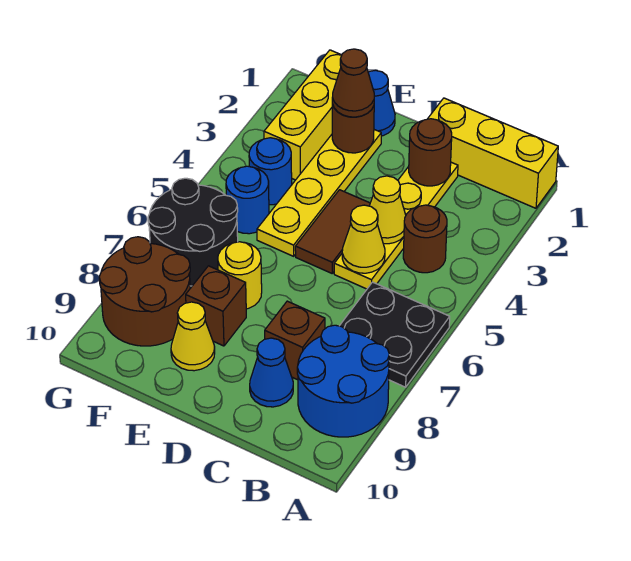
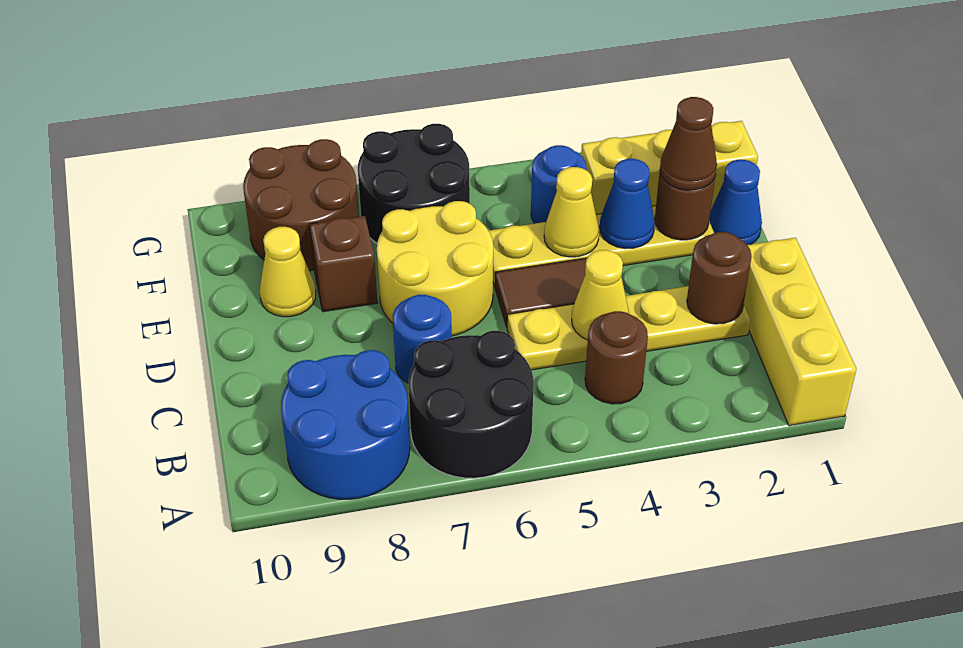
black plate A6:B7 level 1 -> black round brick A6:B7 level 1
yellow cone C5 level 2 -> yellow cone E4 level 2
brown brick C8 level 1 -> none
blue cone C9 level 1 -> blue cone E3 level 2
yellow round brick E7 level 1 -> yellow round brick D6:E7 level 1
blue round brick F5 level 1 -> blue round brick C7 level 1

